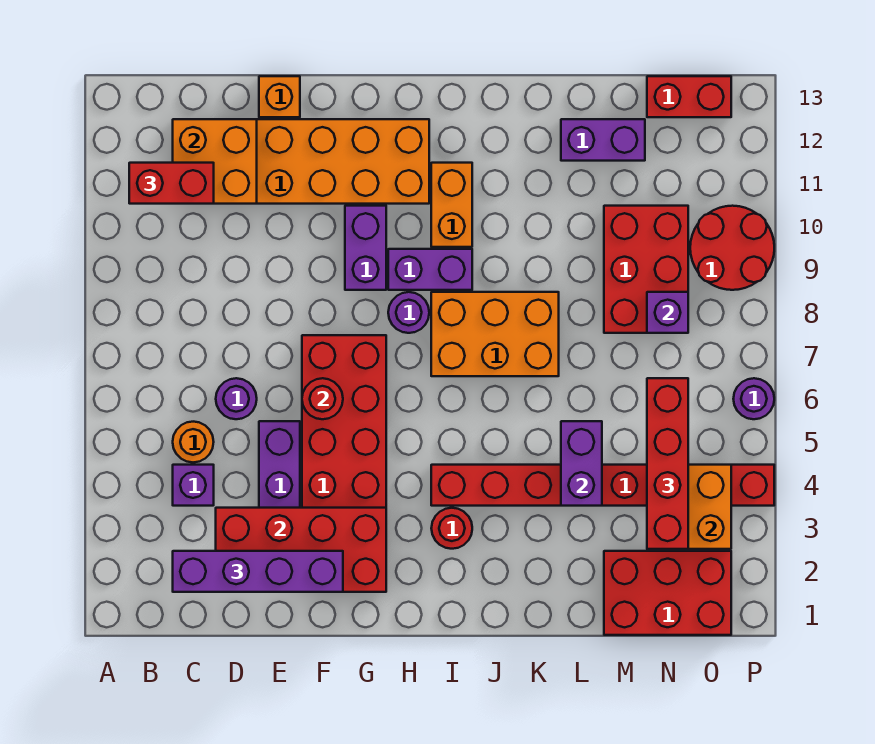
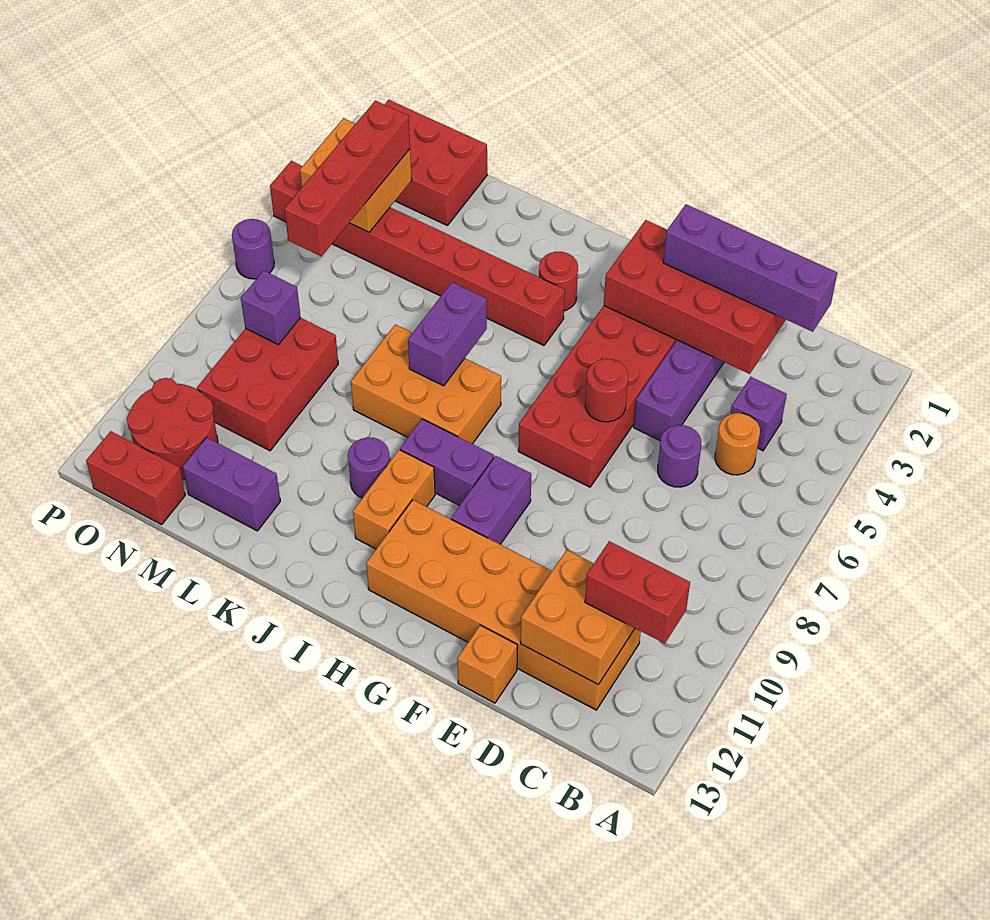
purple round brick H8 level 1 -> purple round brick J10 level 1
purple brick L4:L5 level 2 -> purple brick J6:J7 level 2
red round brick O9:P10 level 1 -> red round brick N11:O12 level 1

